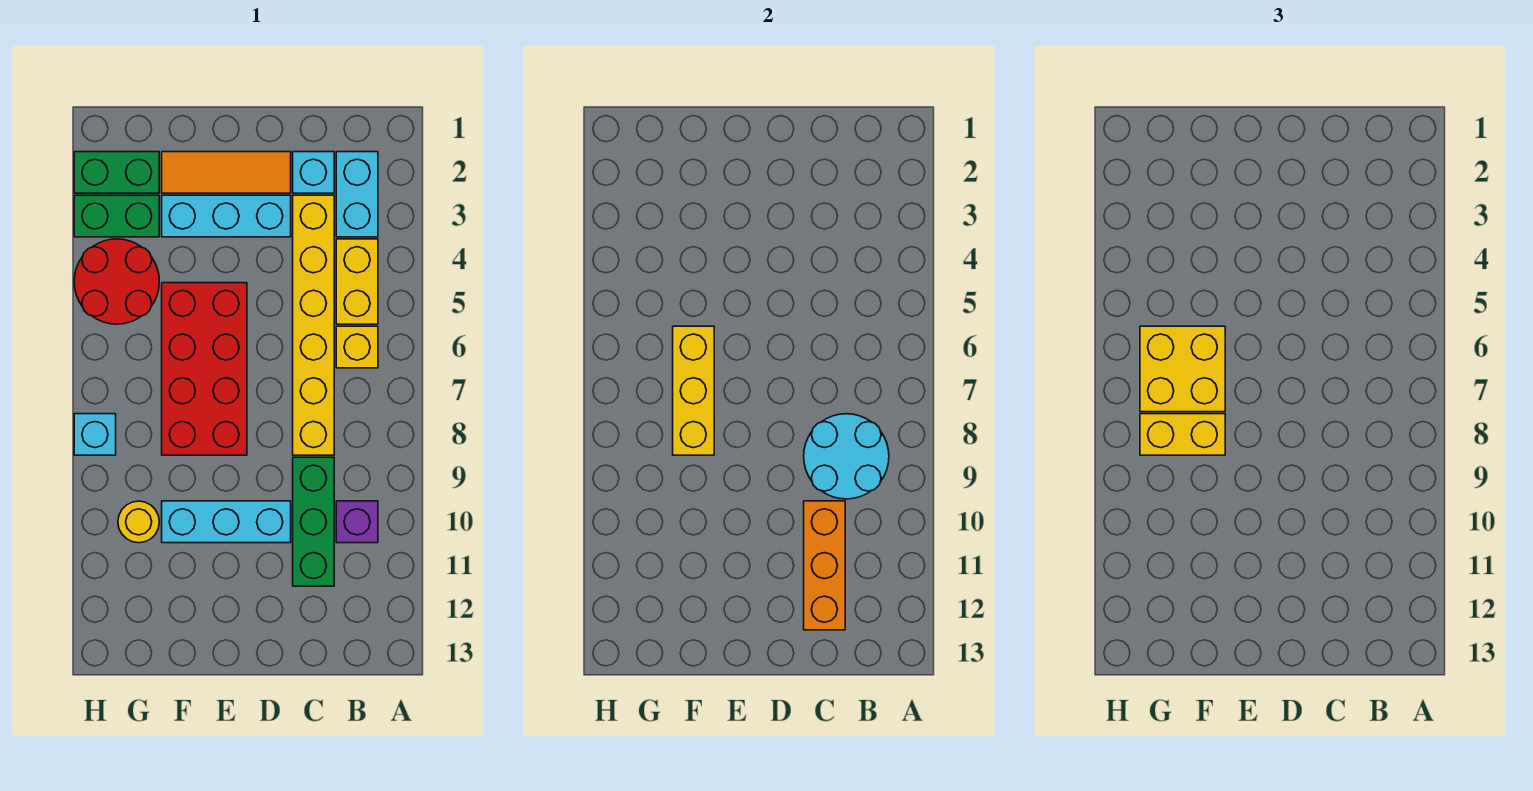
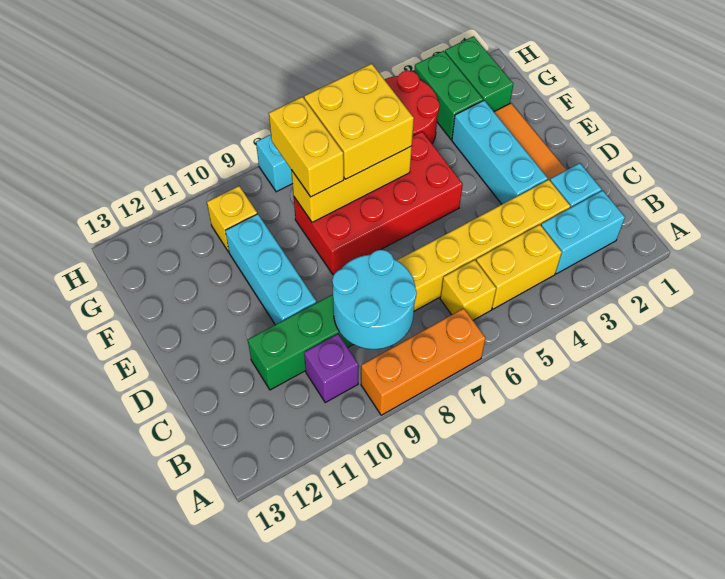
orange brick C10:C12 level 2 -> orange brick A7:A9 level 1
yellow round brick G10 level 1 -> yellow brick G10 level 1

